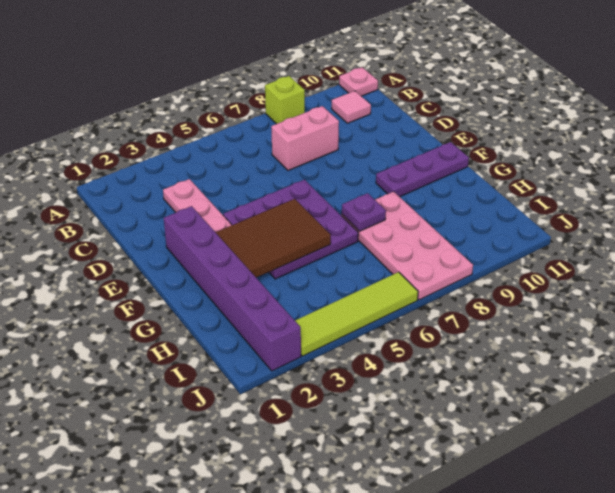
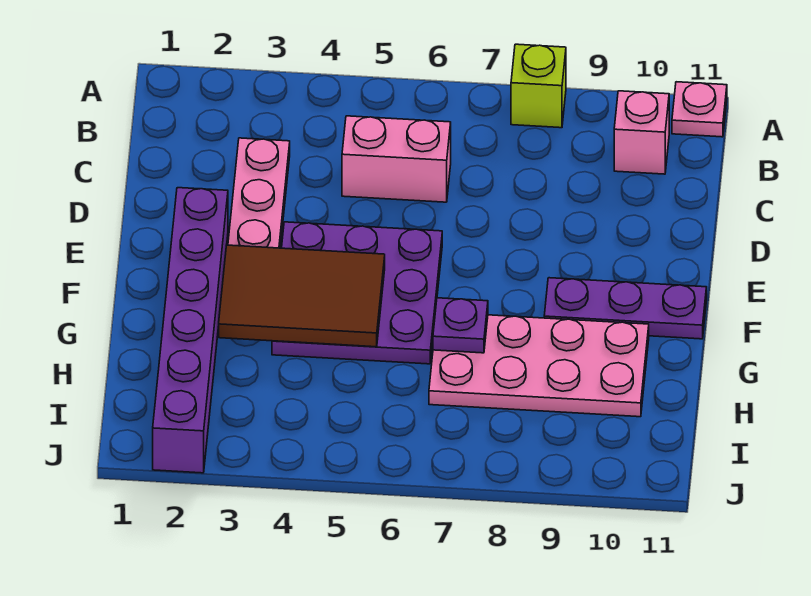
pink tile B10 level 1 -> pink brick B10 level 1
pink brick C7:C8 level 1 -> pink brick C5:C6 level 1
pink plate G7:J8 level 1 -> pink plate G7:H10 level 1
lime tile J3:J6 level 1 -> none

